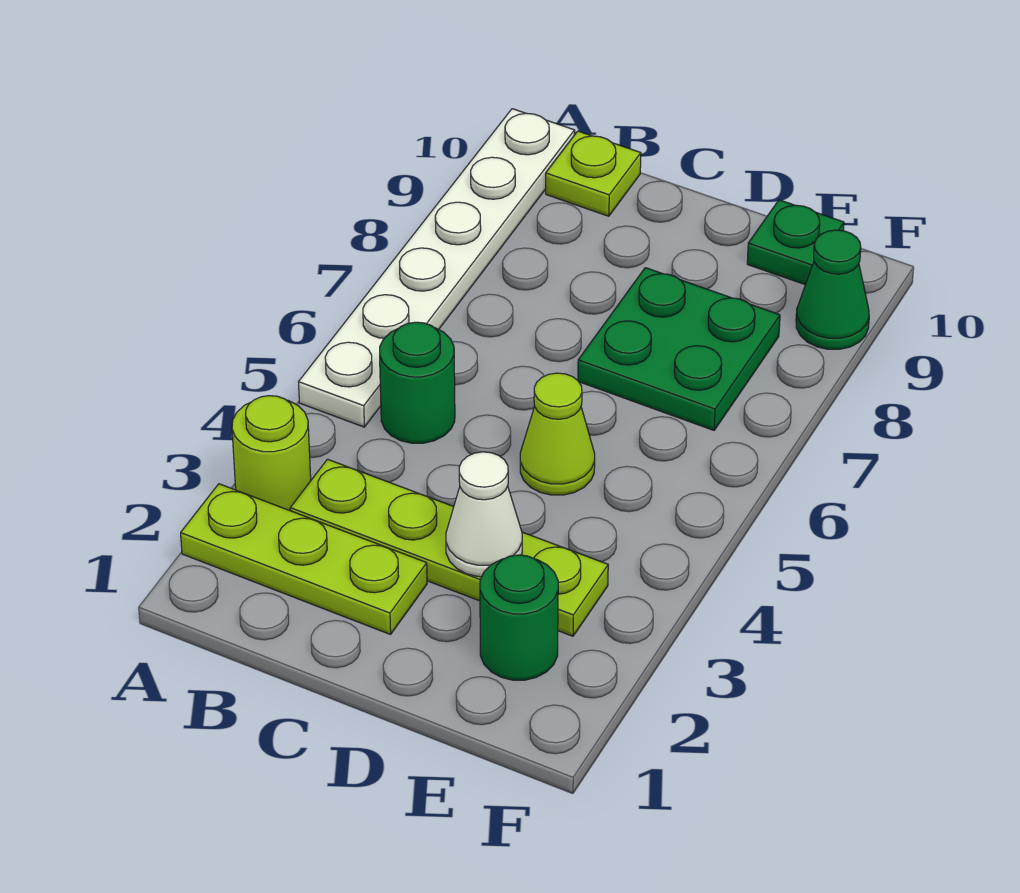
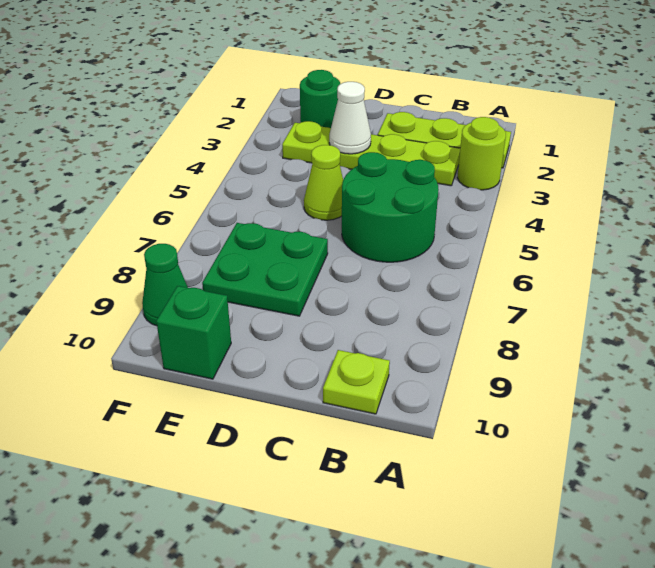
white plate A5:A10 level 1 -> none
green round brick B5 level 1 -> green round brick B5:C6 level 1
green plate E10 level 1 -> green brick E10 level 1

